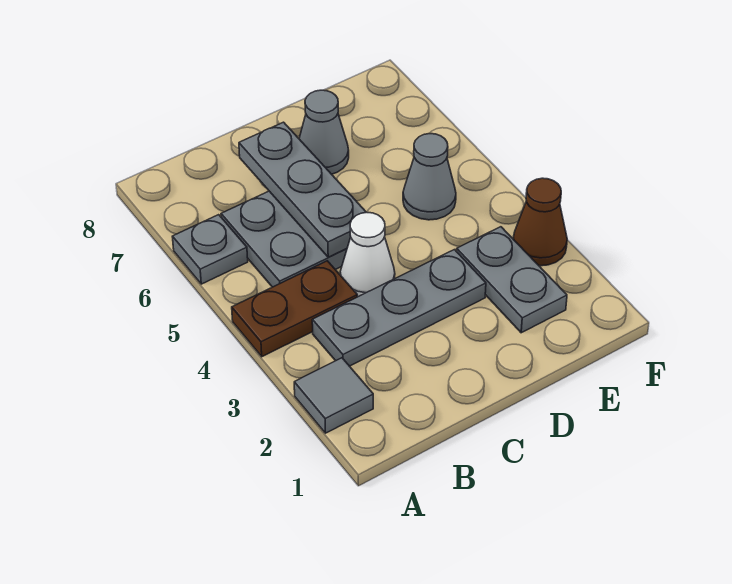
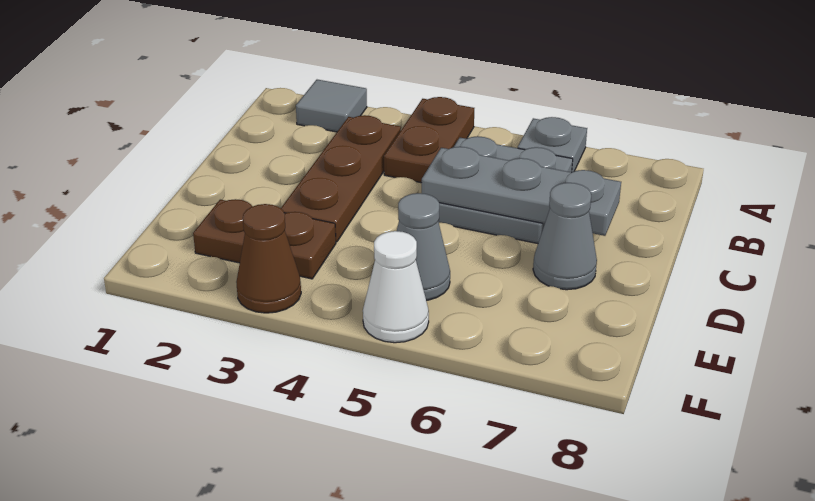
grey plate B3:D3 level 1 -> brown plate B3:D3 level 1
white cone C4 level 1 -> white cone F5 level 1
grey plate E2:E3 level 1 -> brown plate E2:E3 level 1

